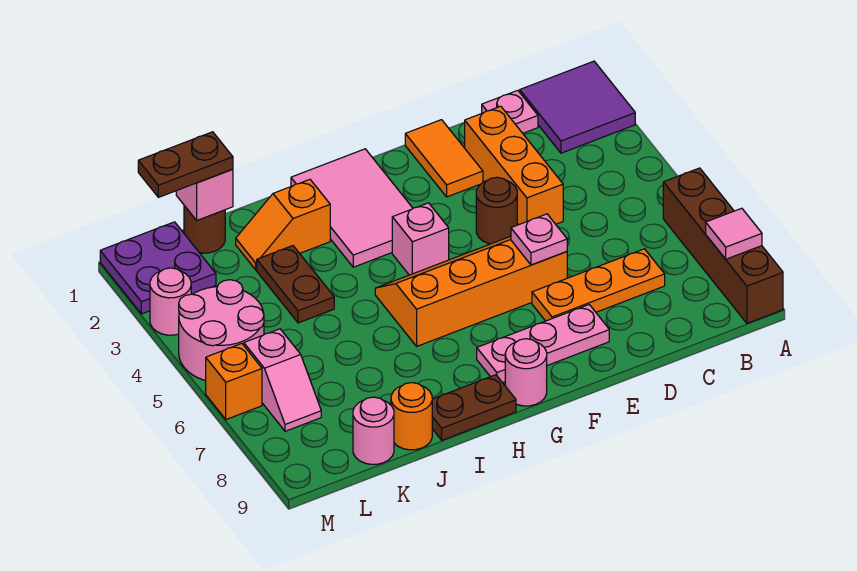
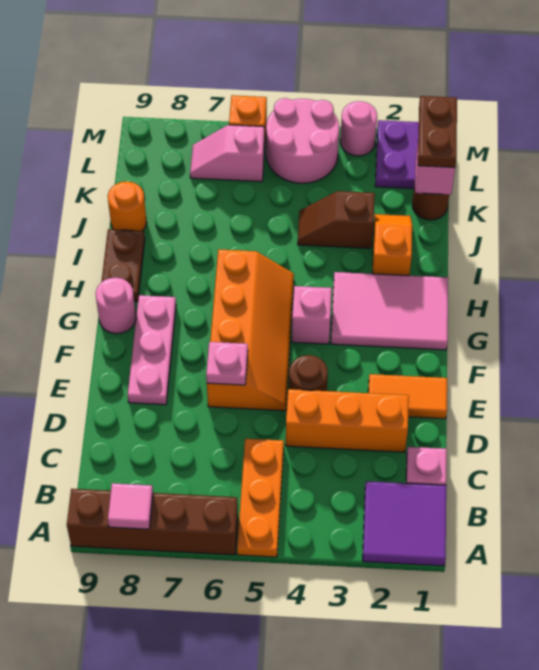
orange plate C7:E7 level 1 -> orange plate A5:C5 level 1
brown plate J3:J4 level 1 -> brown slope J3:J4 level 1 top 3
pink round brick K9 level 1 -> none

